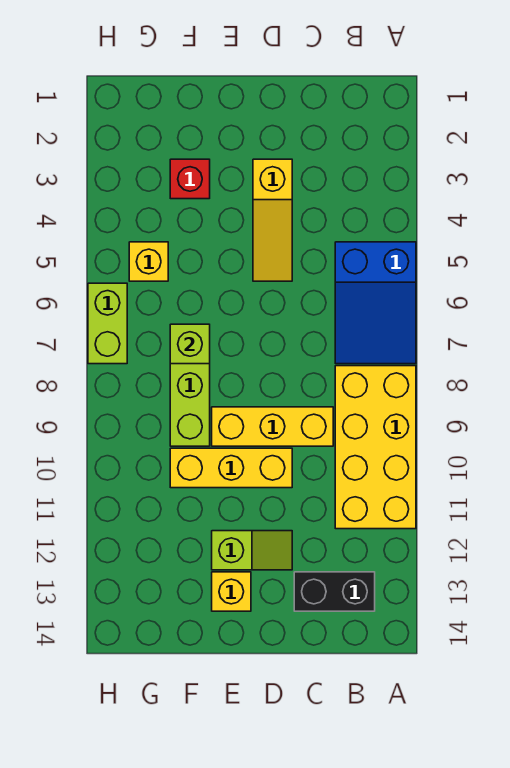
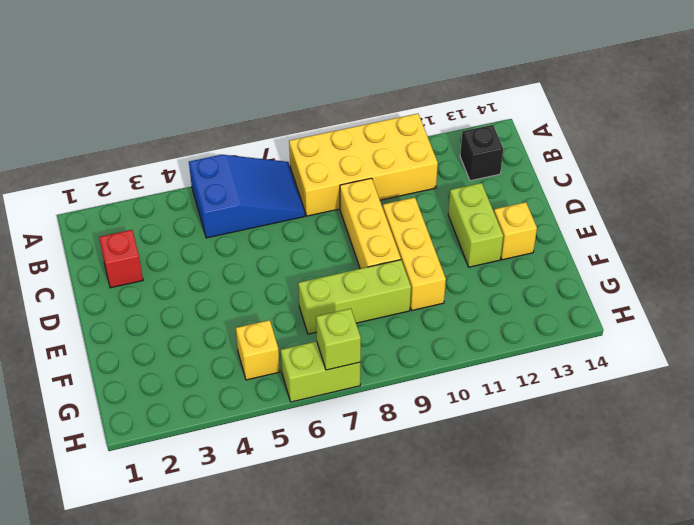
black brick B13:C13 level 1 -> black brick B13 level 1
yellow slope D3:D5 level 1 top 3 -> none
lime slope D12:E12 level 1 top E -> lime brick D12:E12 level 1
red brick F3 level 1 -> red brick C2 level 1
lime brick F7 level 2 -> lime brick H7 level 2

